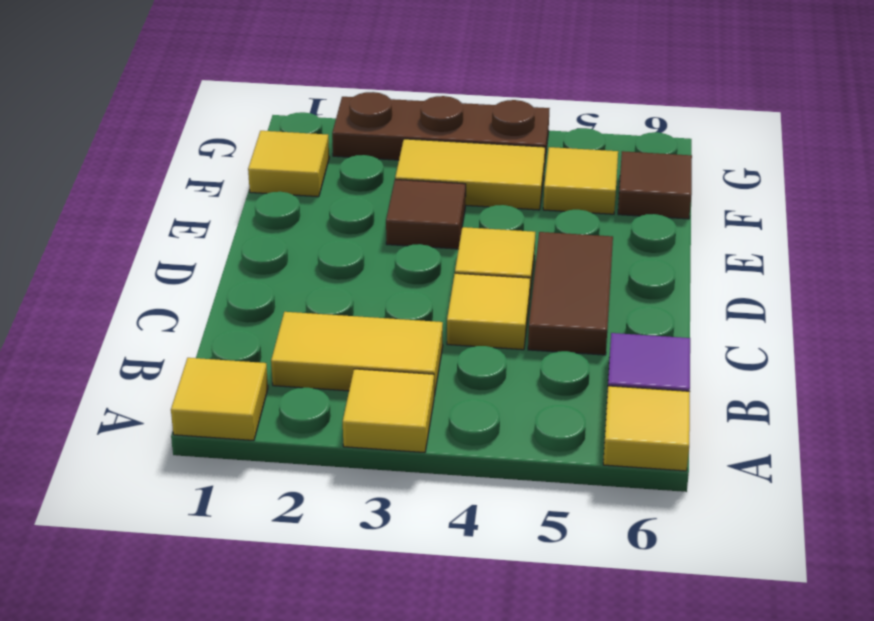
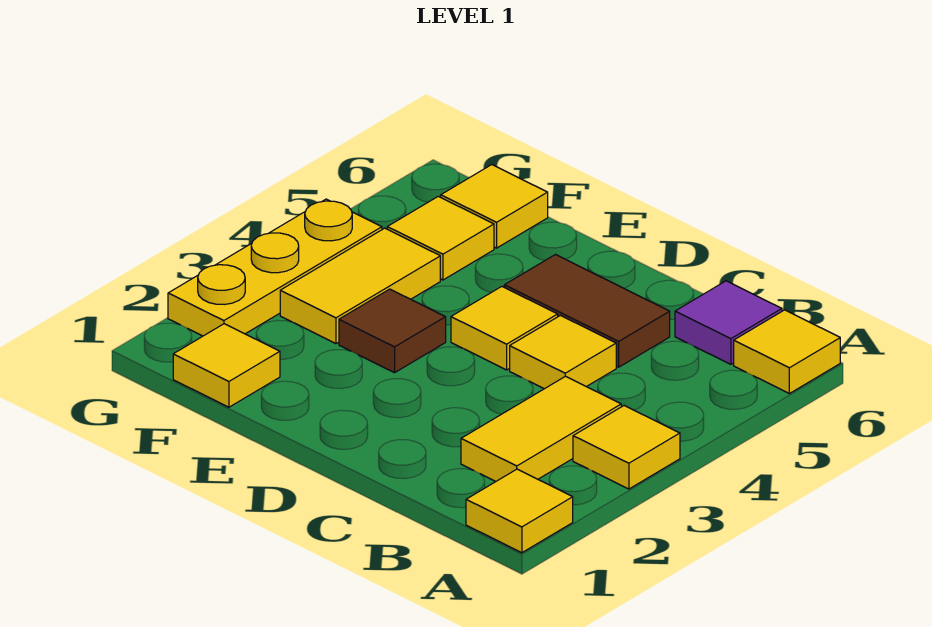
brown tile F6 level 1 -> yellow tile F6 level 1
brown plate G2:G4 level 1 -> yellow plate G2:G4 level 1

